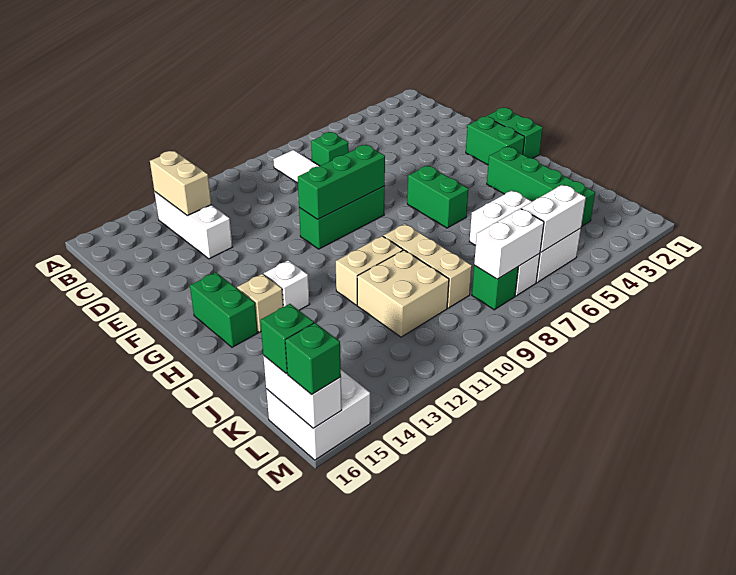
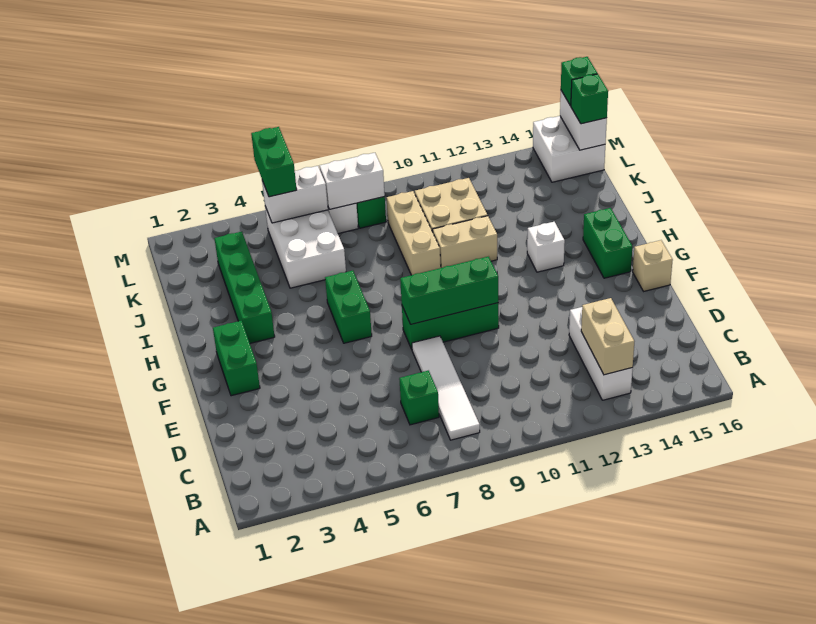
green brick F1:G1 level 1 -> green brick L5:M5 level 3
tan brick H14 level 1 -> tan brick F16 level 1

